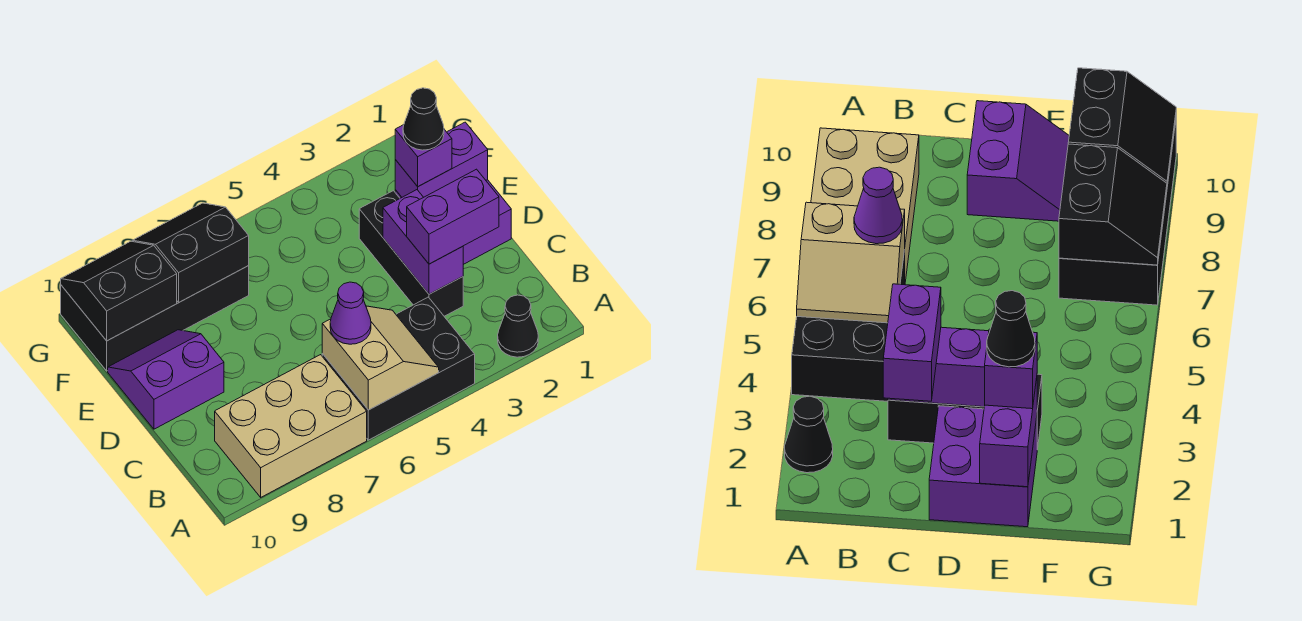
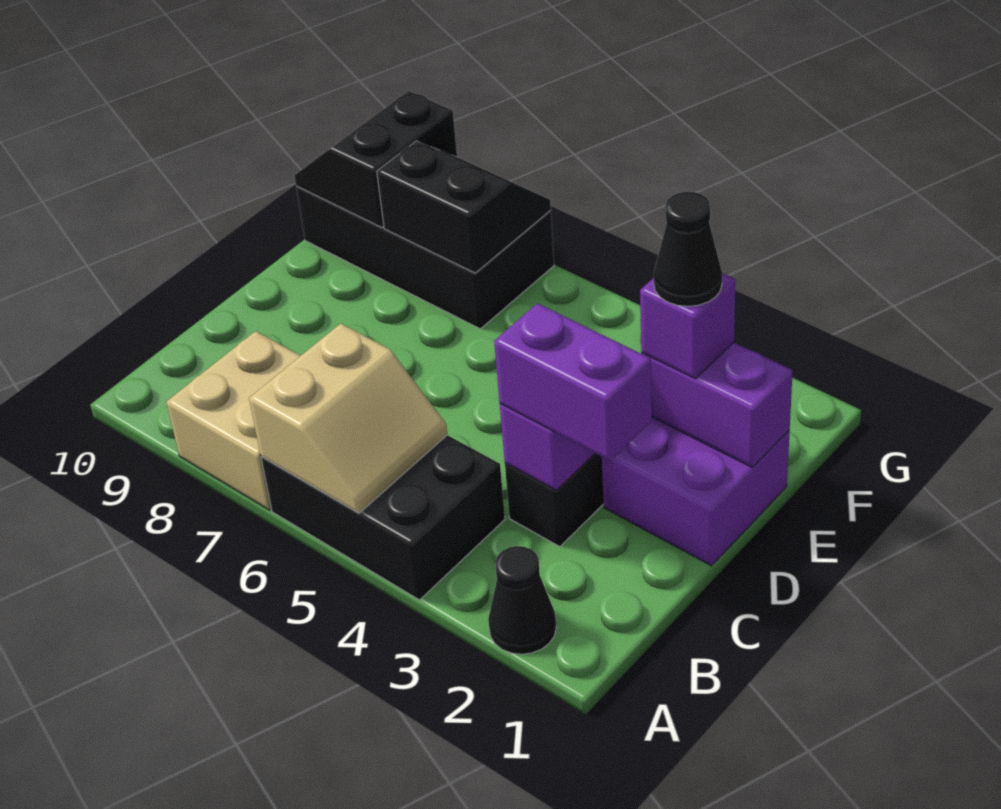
tan brick A7:B9 level 1 -> tan brick A7:B8 level 1
purple cone B6 level 3 -> none
purple slope D9:E10 level 1 top D -> none
black slope F9:G10 level 2 top F -> black slope F9:G10 level 2 top 9

